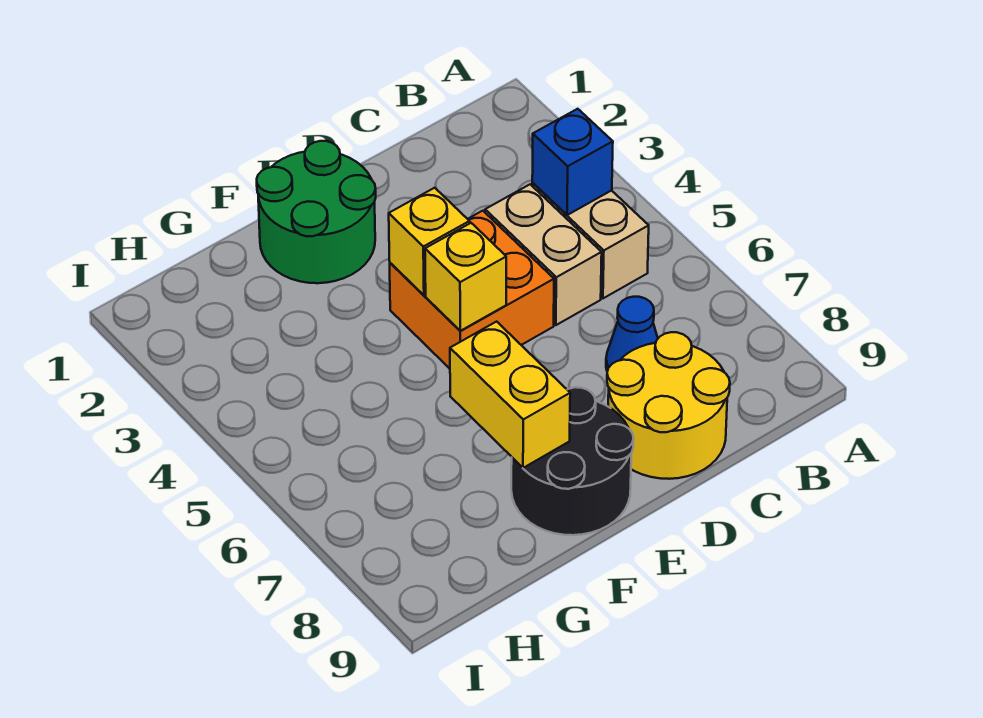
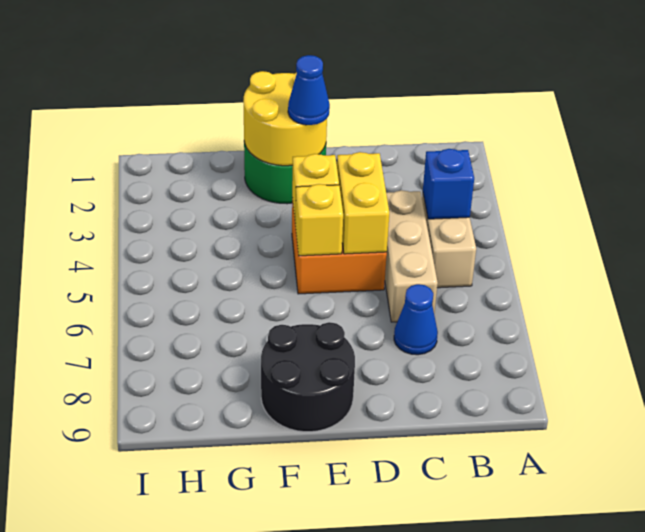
tan brick C4:C5 level 1 -> tan brick C4:C6 level 1
yellow round brick C8:D9 level 1 -> yellow round brick E1:F2 level 2
none -> blue cone E2 level 3
yellow brick F7:F8 level 2 -> yellow brick D4:D5 level 2

